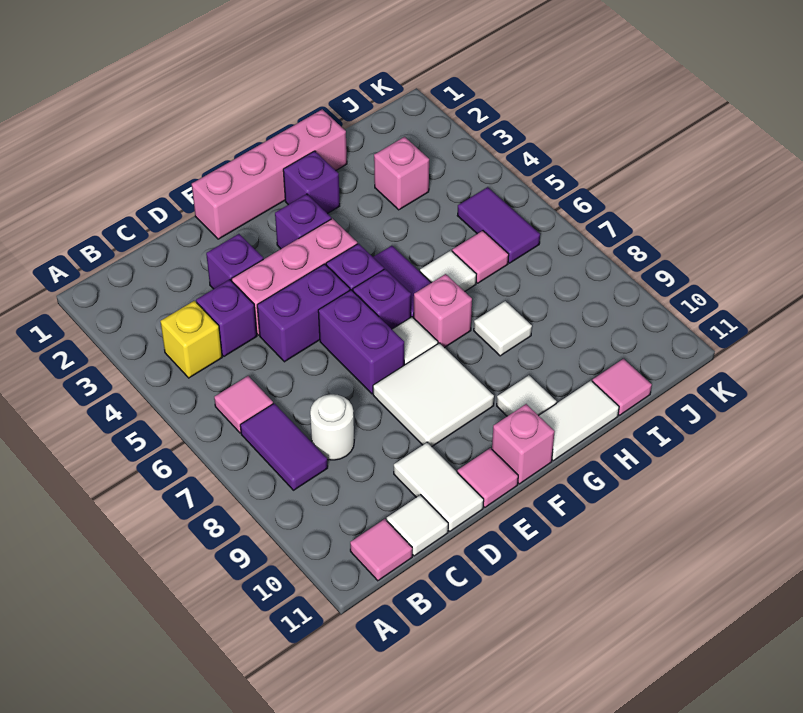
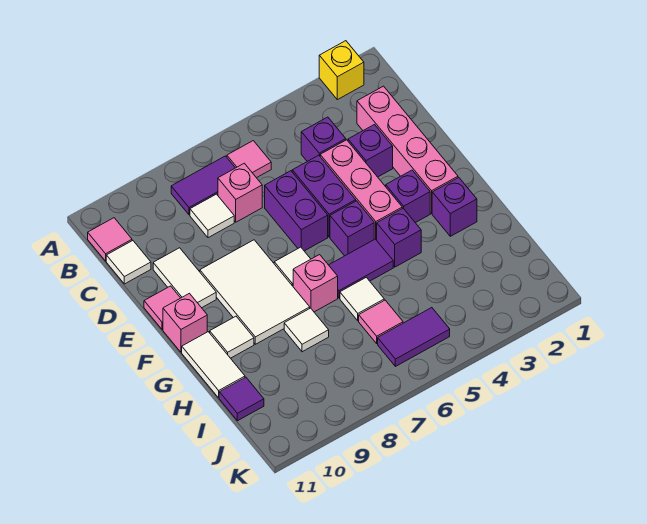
yellow brick B4 level 1 -> yellow brick A2 level 1
white round brick C8 level 1 -> white tile C8 level 1
white tile D10:D11 level 1 -> white tile D10:E10 level 1
pink brick E1:H1 level 1 -> pink brick C2:F2 level 1
purple brick E6:E7 level 1 -> purple brick D6:E6 level 1
white tile E8:F9 level 1 -> white tile E8:G9 level 1
purple brick F6 level 1 -> purple brick G4 level 1
pink brick I3 level 1 -> pink brick C7 level 1
pink tile I11 level 1 -> purple tile I11 level 1

